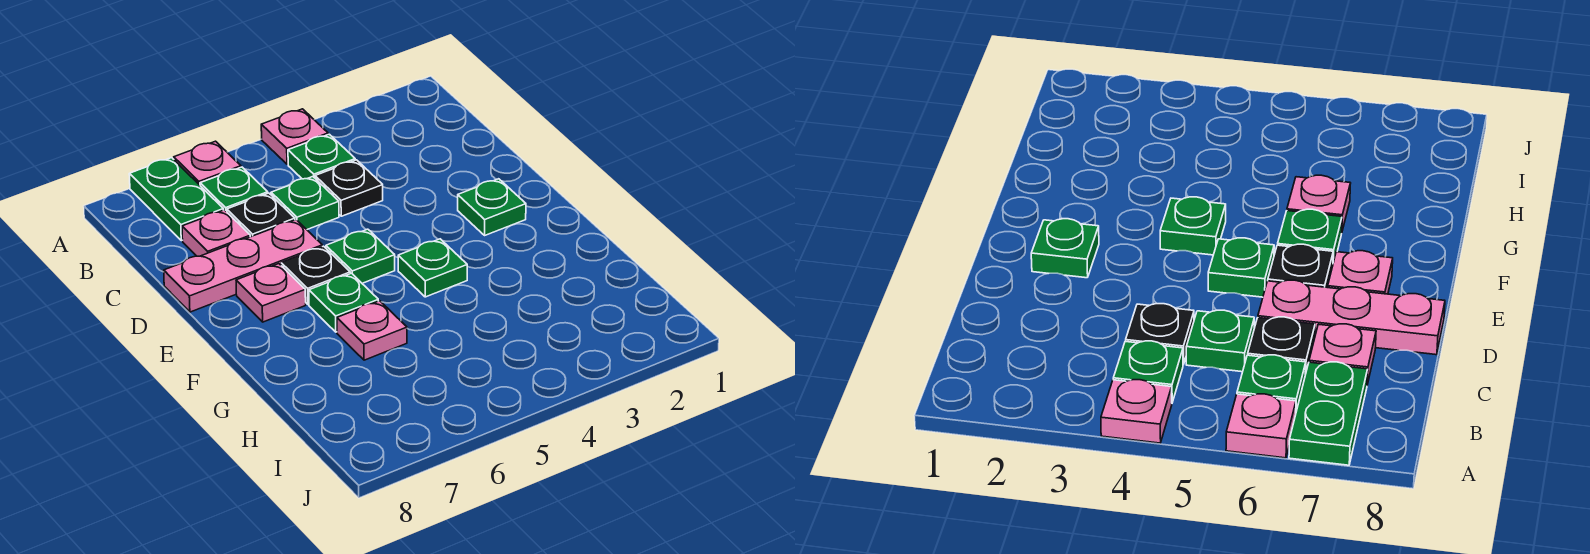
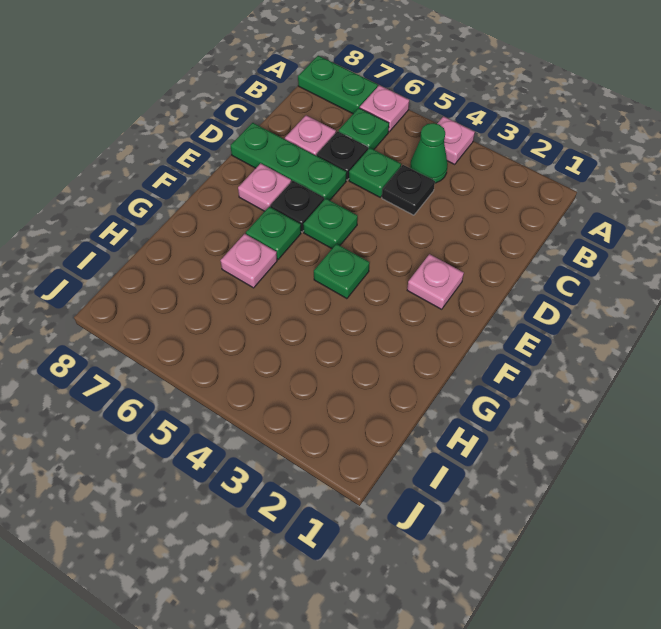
green plate A7:B7 level 1 -> green plate A7:A8 level 1
green plate B4 level 1 -> green cone B4 level 1
pink plate D6:D8 level 1 -> green plate D6:D8 level 1
green plate E2 level 1 -> pink plate E2 level 1

